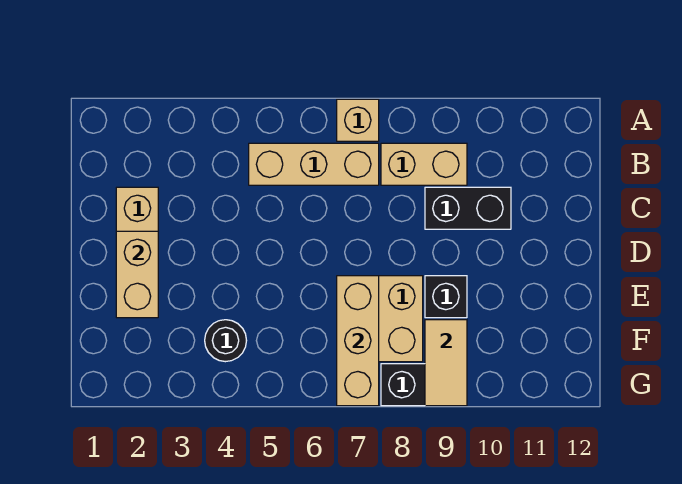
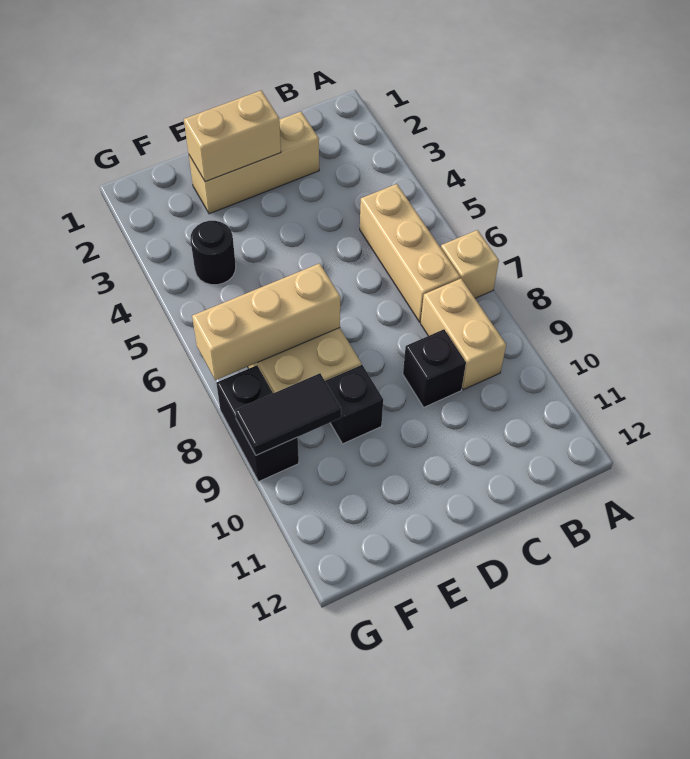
black brick C9:C10 level 1 -> black brick C9 level 1
tan tile F9:G9 level 2 -> black tile F9:G9 level 2

